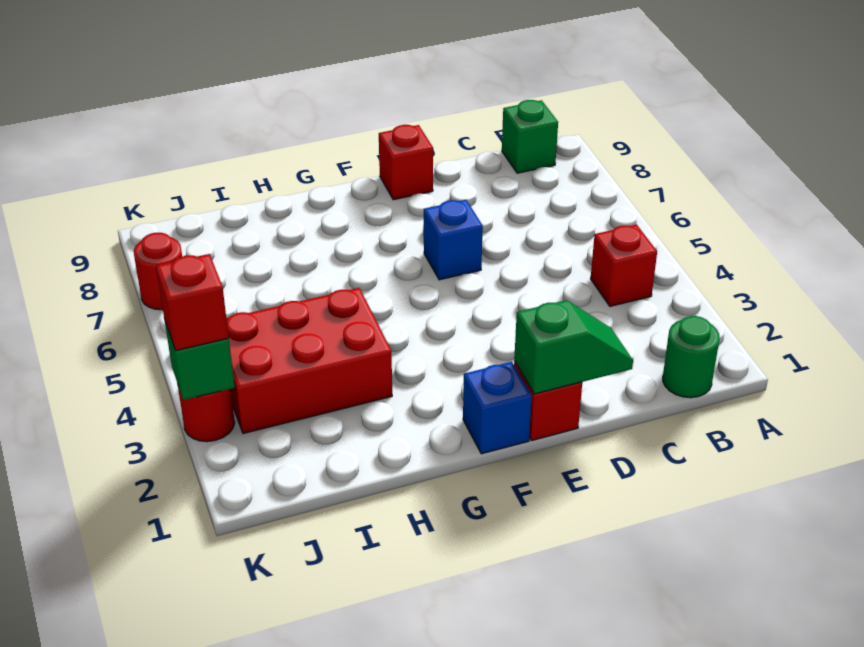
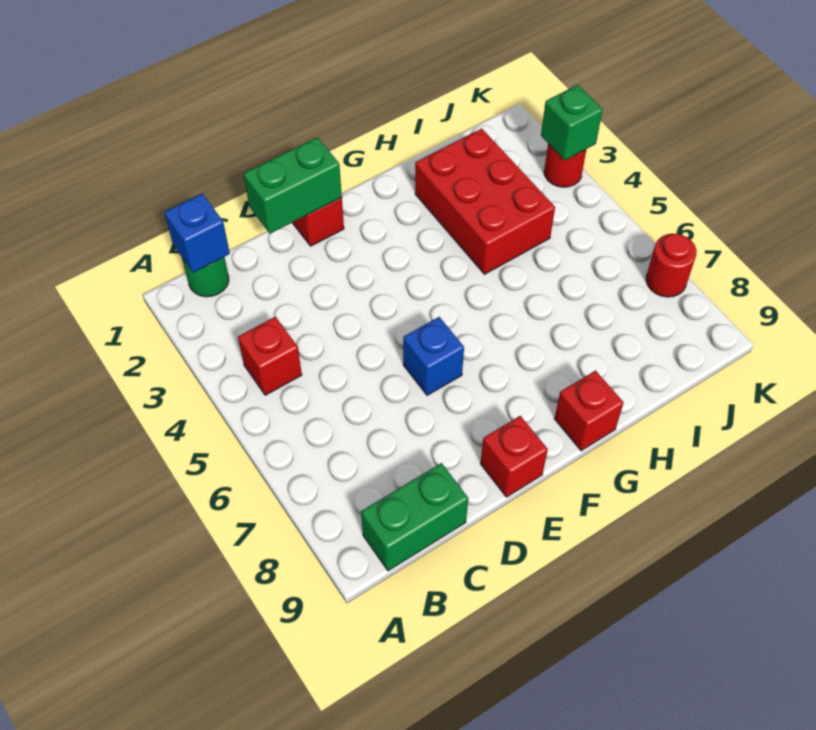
green brick B9 level 1 -> green brick B9:C9 level 1
green slope D1:E1 level 2 top E -> green brick D1:E1 level 2
blue brick F1 level 1 -> blue brick B1 level 2
red brick H3:J4 level 1 -> red brick H2:I4 level 1
red brick K3 level 3 -> red brick G9 level 1

